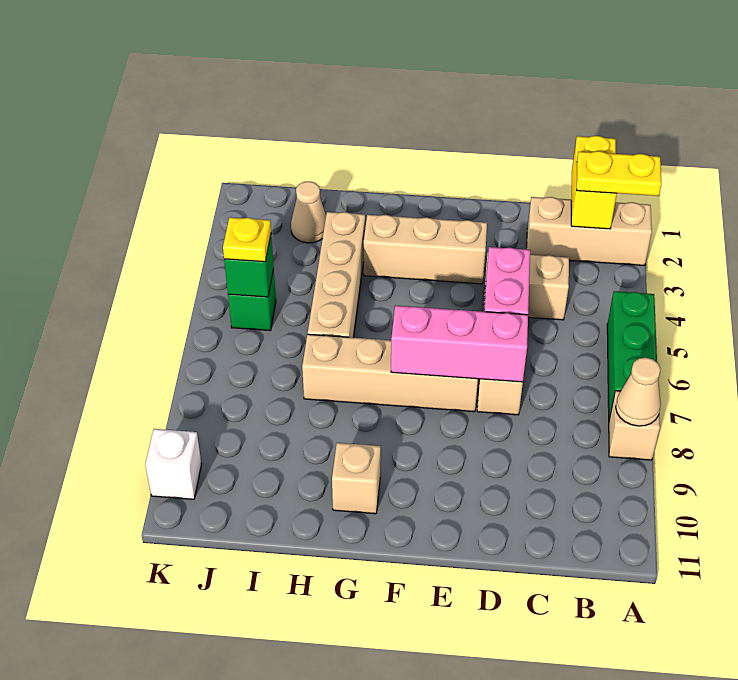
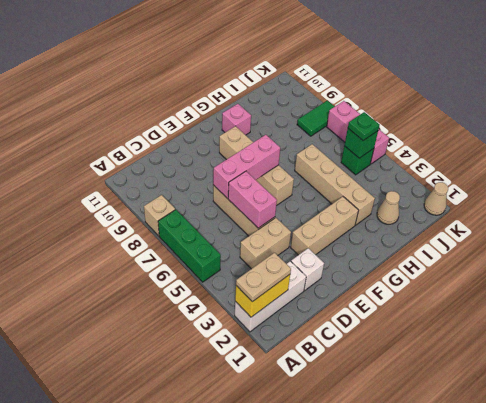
tan brick A2:C2 level 1 -> white brick A2:C2 level 1
yellow plate A2:B2 level 3 -> tan plate A2:B2 level 3
tan cone A8 level 2 -> tan cone K1 level 1
yellow brick B1:B2 level 2 -> yellow brick A2:B2 level 2
tan brick E7:H7 level 1 -> tan brick F6:F9 level 1
tan brick G10 level 1 -> pink brick G10 level 1
yellow plate J5 level 3 -> green plate J5 level 3
none -> green tile J8:K8 level 1
none -> pink brick K5:K7 level 1
white brick K10 level 1 -> white brick D2 level 1

